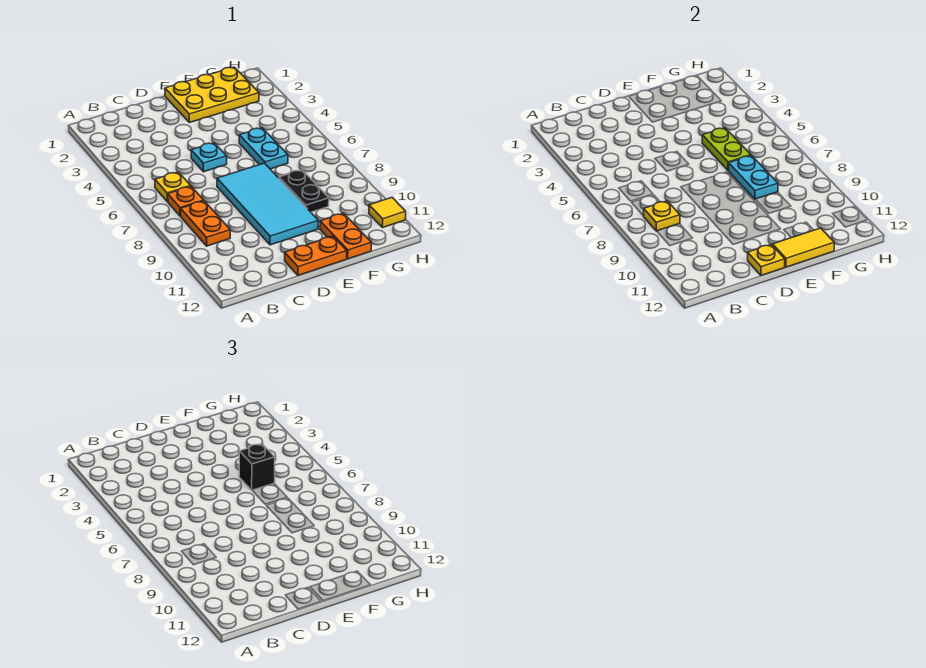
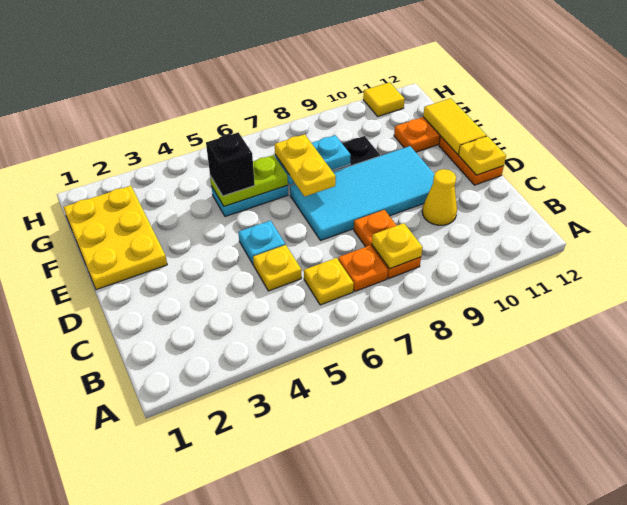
orange plate B8:B9 level 1 -> orange plate B8:C8 level 1
none -> yellow plate C5 level 1
none -> yellow cone C10 level 1
none -> yellow plate E7:F7 level 3

